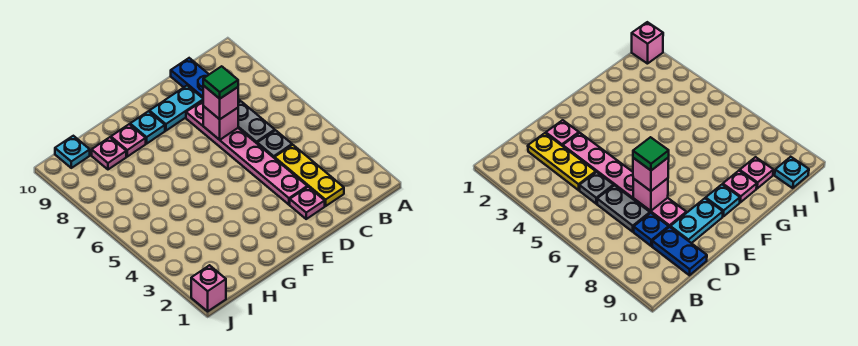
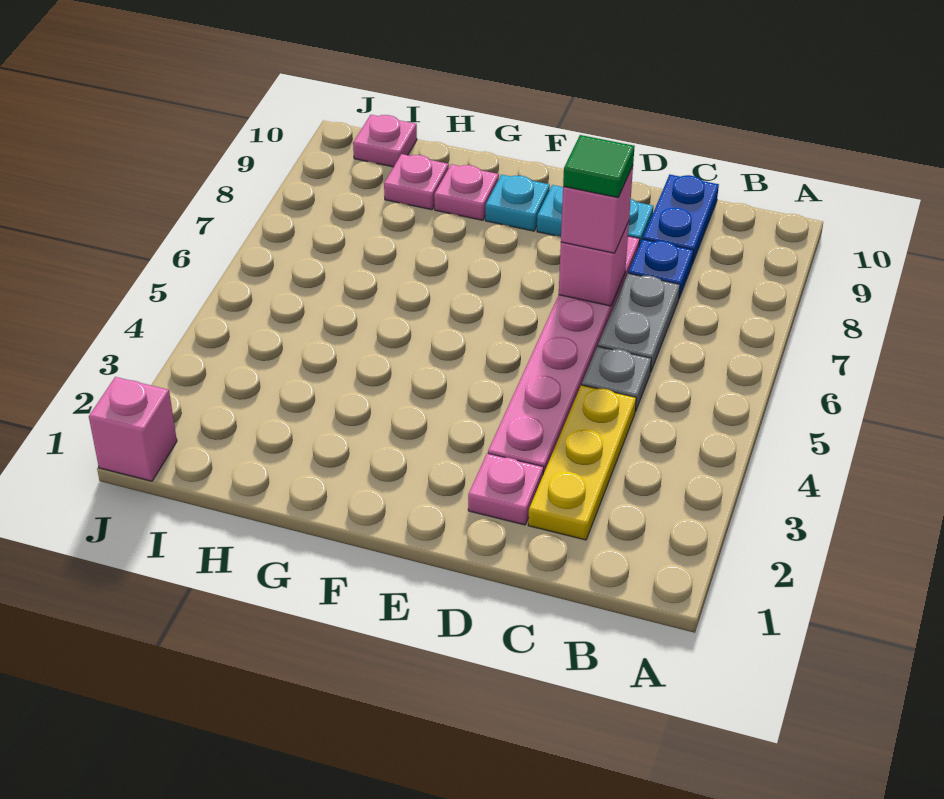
cyan plate I10 level 1 -> pink plate I10 level 1

